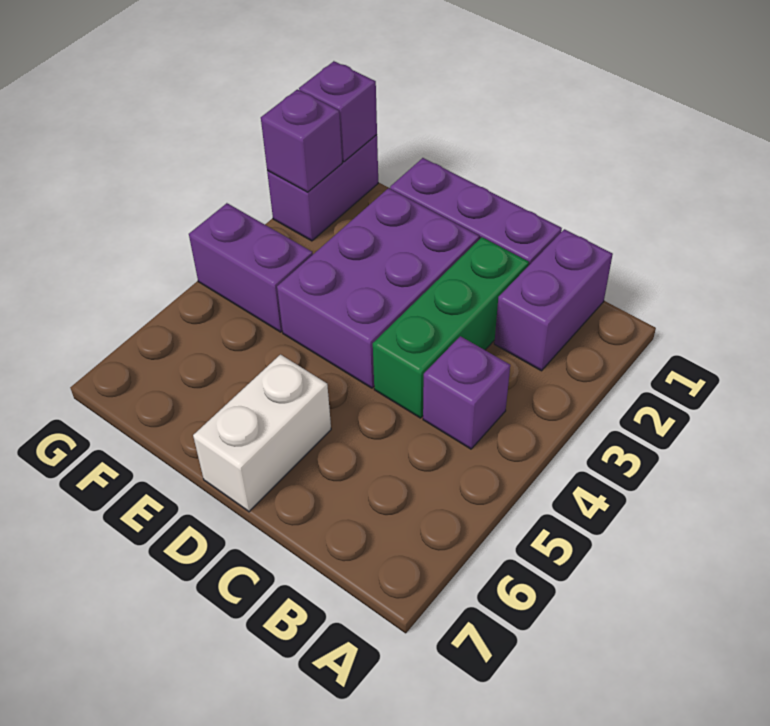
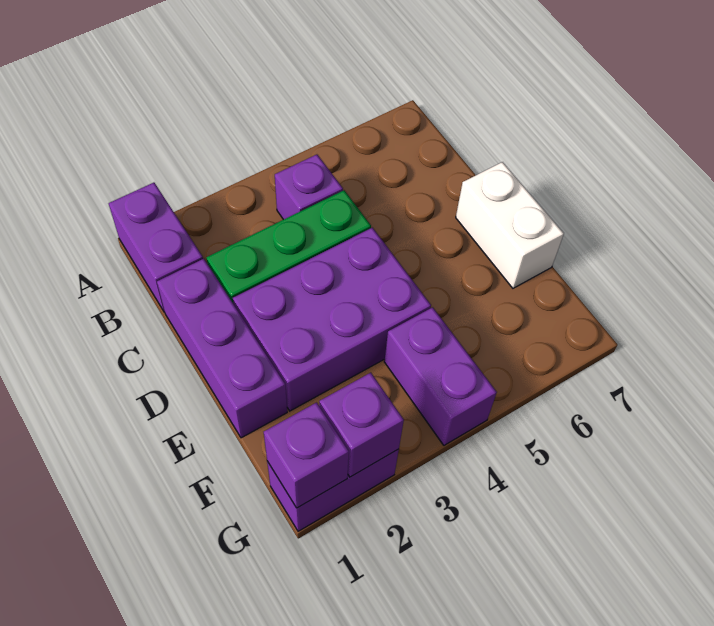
purple brick B1:B2 level 1 -> purple brick A1:B1 level 1
white brick D6:D7 level 1 -> white brick D7:E7 level 1

